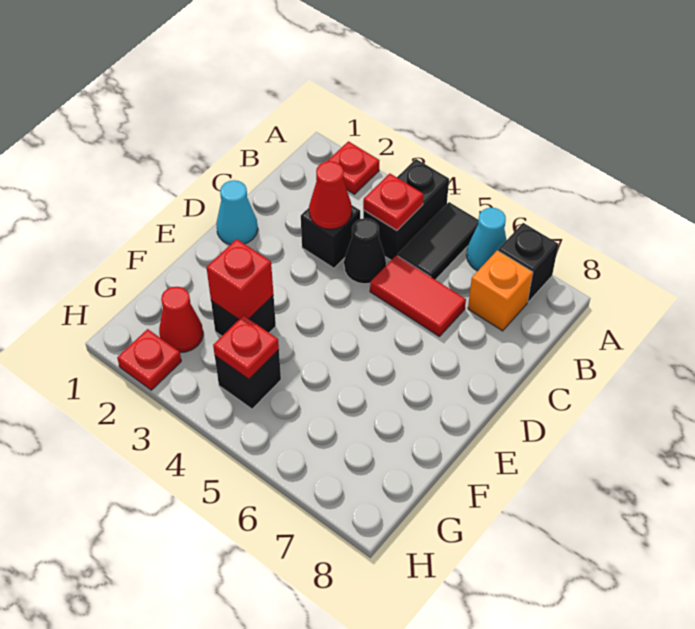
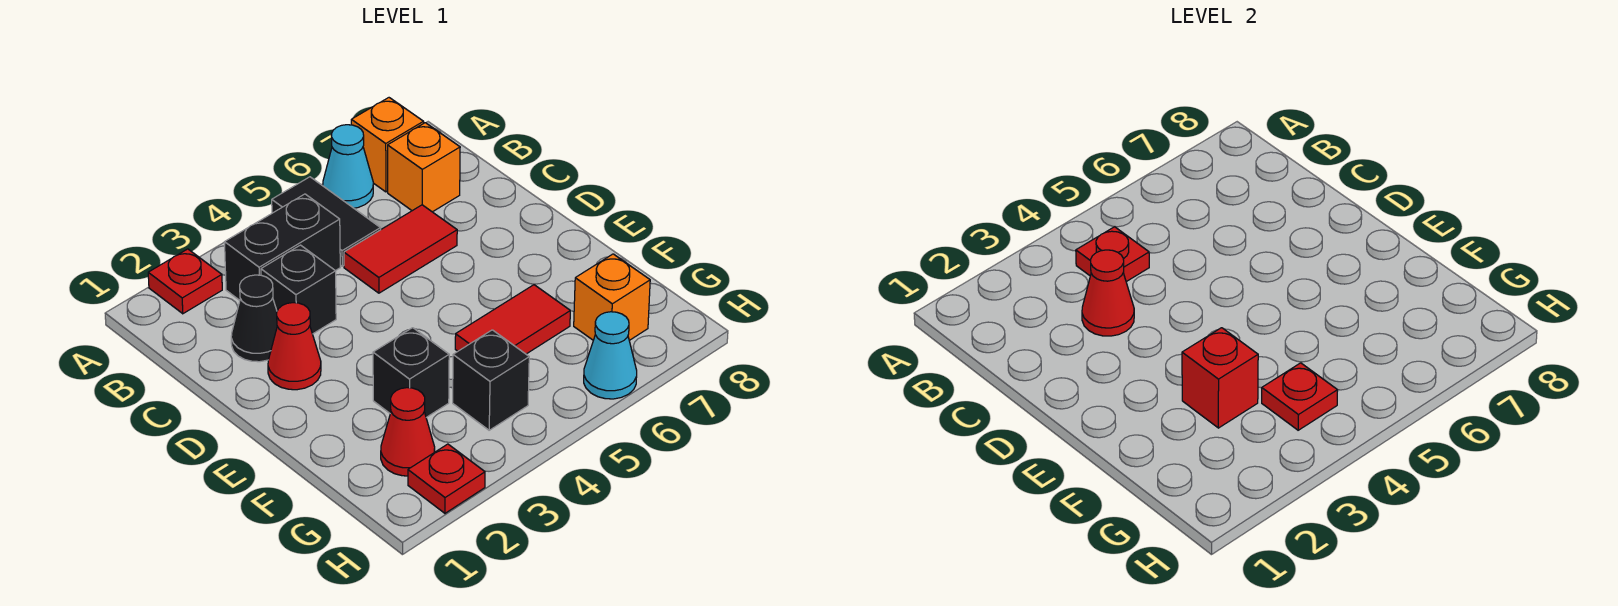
black brick A4:B4 level 1 -> black brick B3:B4 level 1
black brick A7 level 1 -> orange brick A7 level 1
black cone C4 level 1 -> black cone C2 level 1
cyan cone D1 level 1 -> cyan cone H6 level 1
none -> red cone D2 level 1
none -> red tile F5:F6 level 1
none -> orange brick G7 level 1

